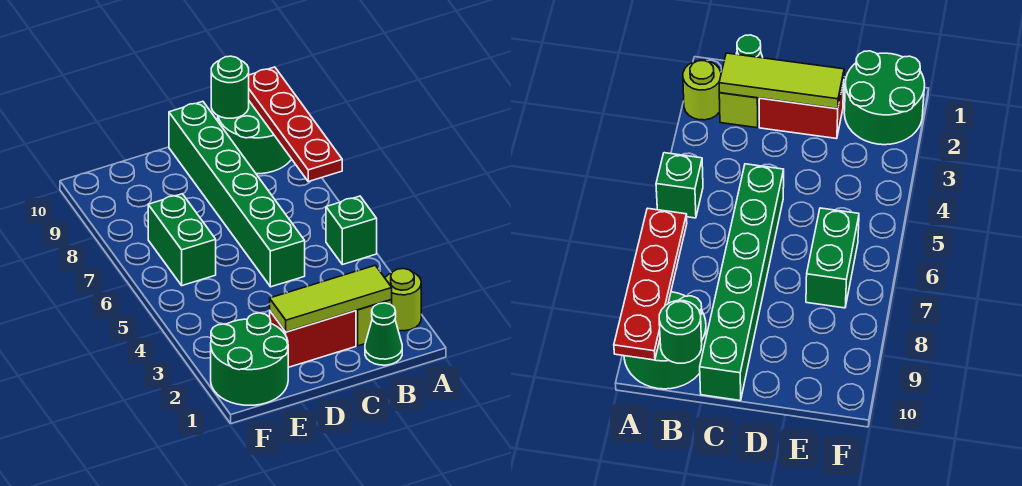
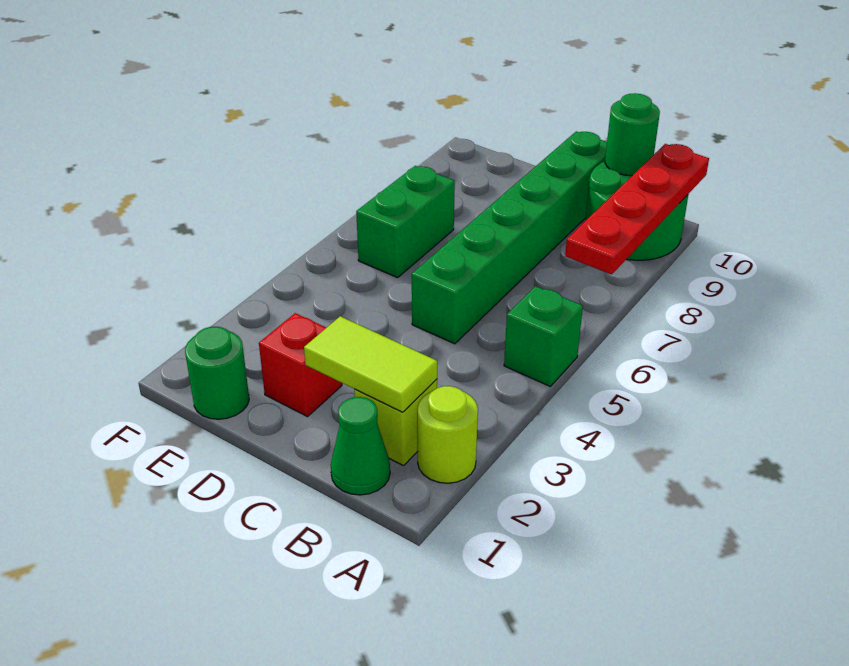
lime tile B2:D2 level 2 -> lime tile B2:C2 level 2
red brick C2:D2 level 1 -> red brick D2 level 1
green round brick E1:F2 level 1 -> green round brick E1 level 1

